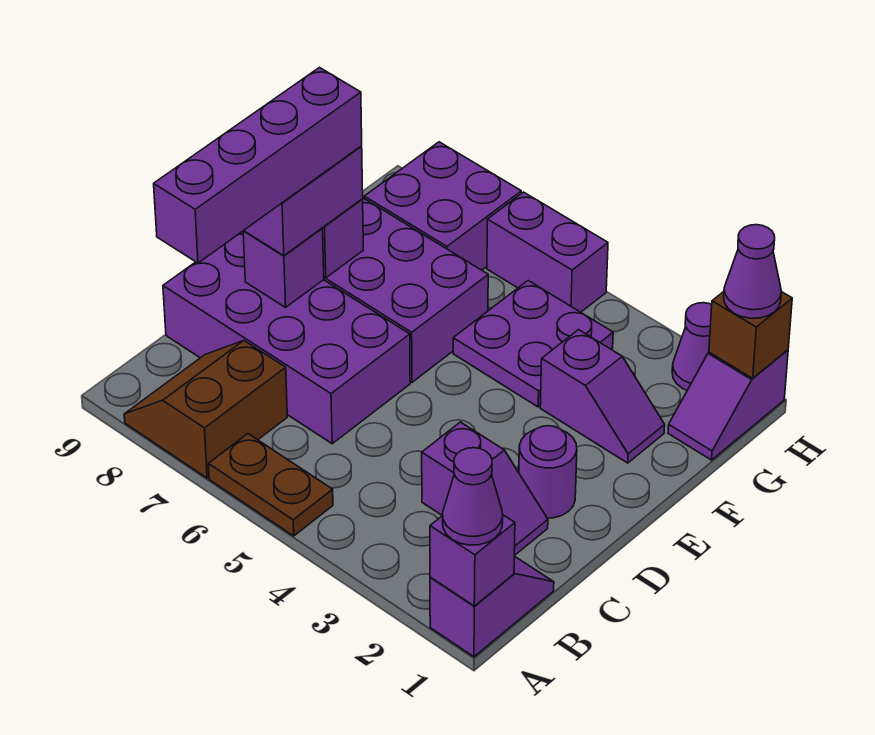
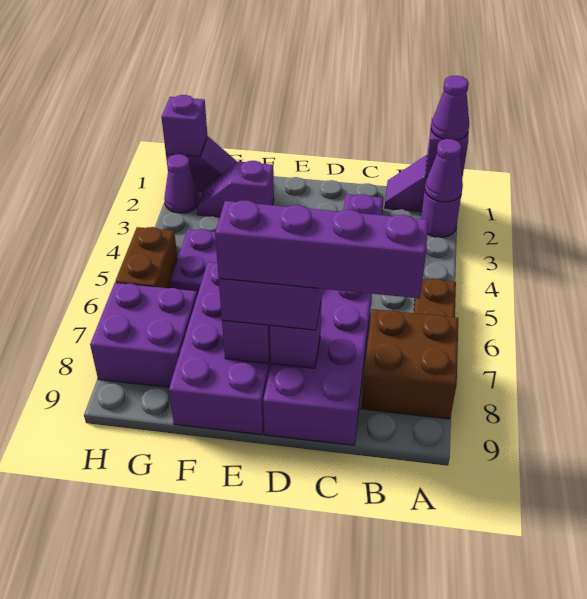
brown slope A7:B8 level 1 top 7 -> brown brick A7:B8 level 1
purple round brick D2 level 1 -> purple round brick A2 level 1
purple slope F2:F3 level 1 top 3 -> purple slope F2:G2 level 1 top F
brown brick H1 level 2 -> purple brick H1 level 2
purple cone H1 level 3 -> purple cone A2 level 2
purple brick H5:H6 level 1 -> brown brick H5:H6 level 1

